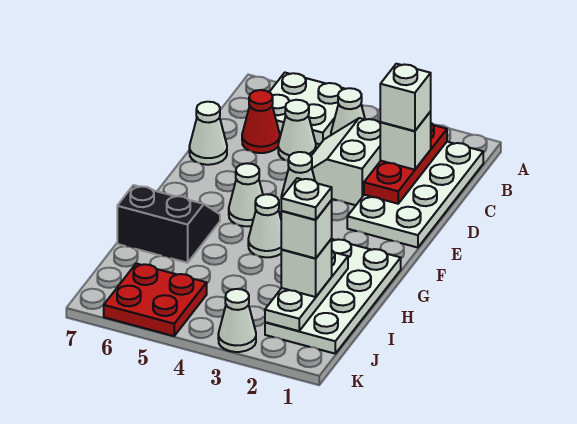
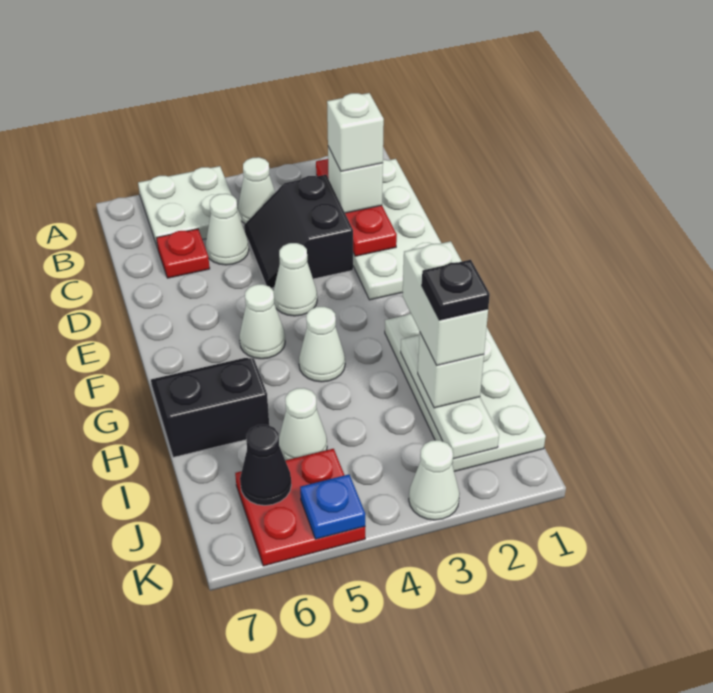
white slope C3:D4 level 1 top 3 -> black slope C3:D4 level 1 top 3
red cone C6 level 1 -> red plate C6 level 1
white cone D7 level 1 -> white cone I5 level 1
white brick I2 level 4 -> white brick H2:I2 level 4
white plate I2 level 5 -> black plate I2 level 5
none -> black cone J6 level 2
none -> blue plate K5 level 2

